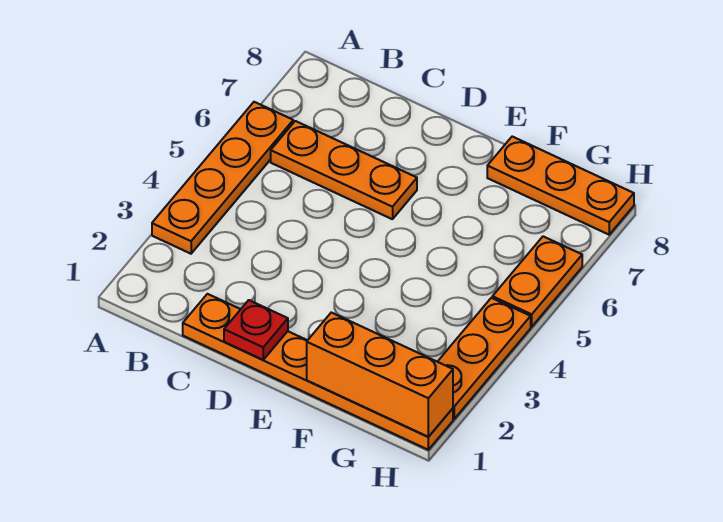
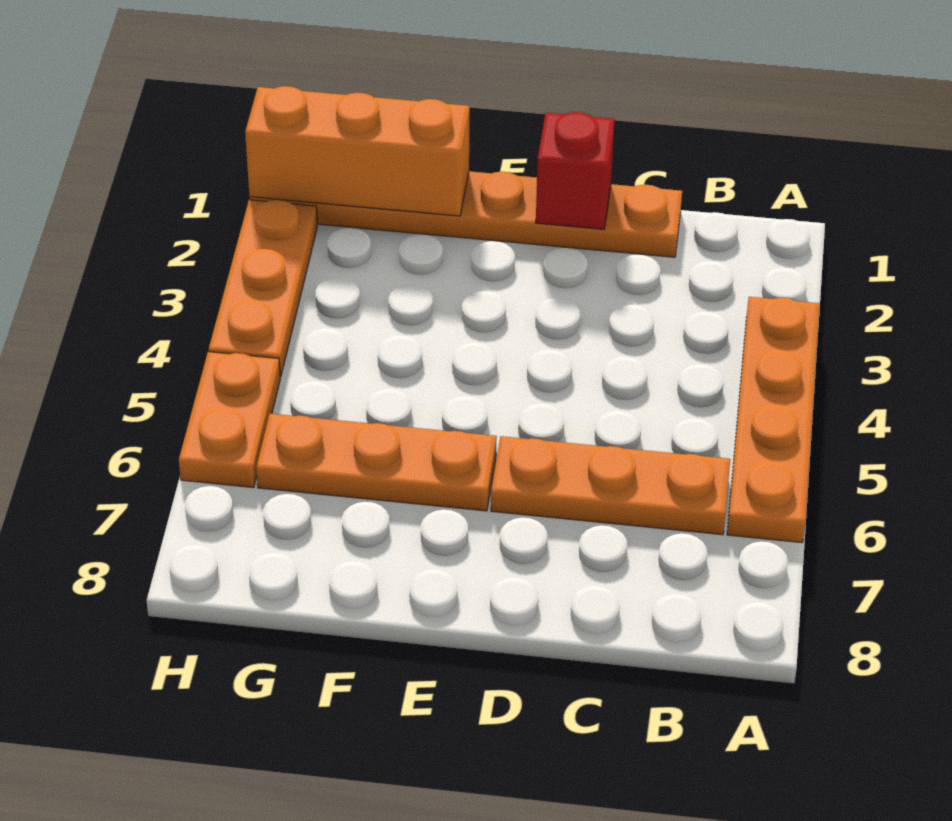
red plate D1 level 2 -> red brick D1 level 2
orange plate F8:H8 level 1 -> orange plate E6:G6 level 1

